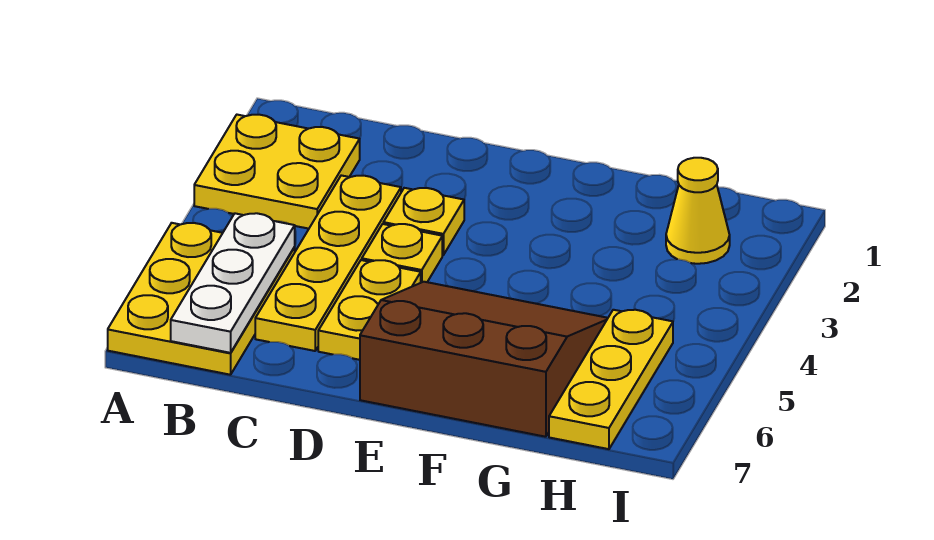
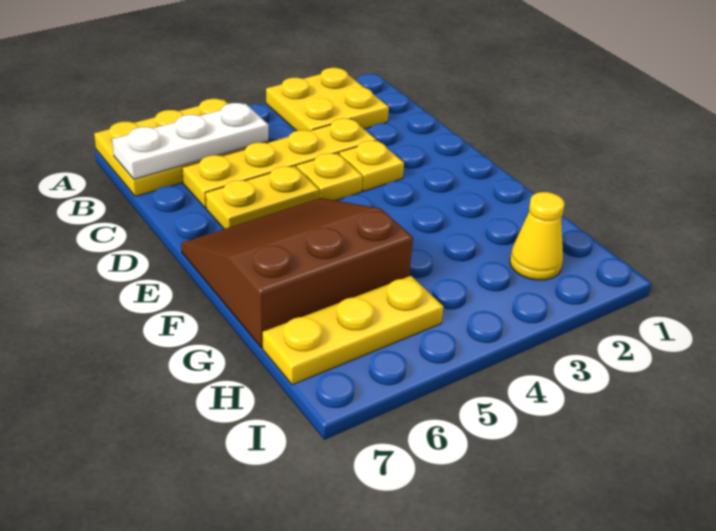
brown slope E5:G7 level 1 top 7 -> brown slope E5:G7 level 1 top G

